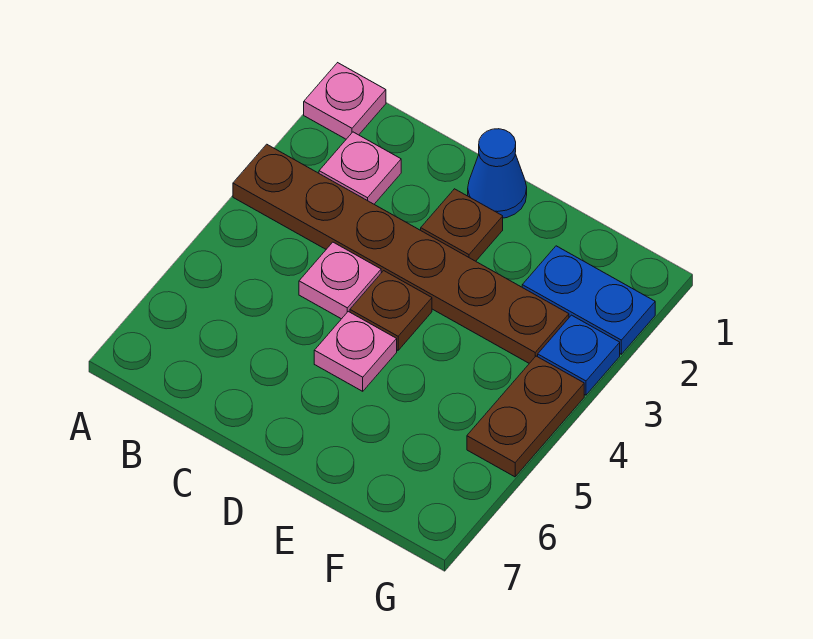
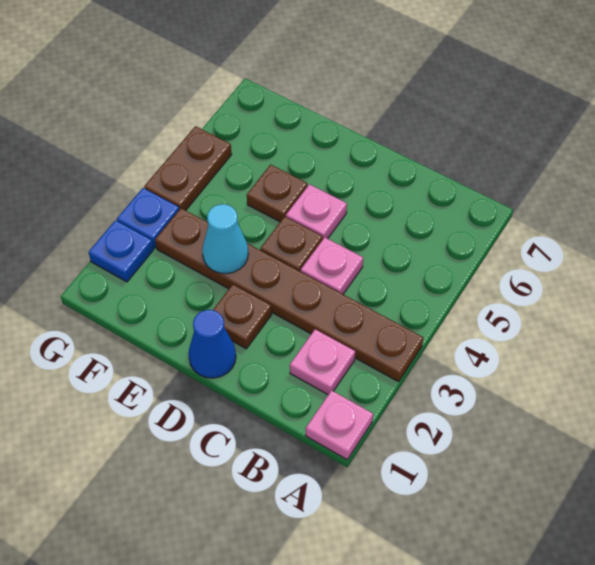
none -> cyan cone E3 level 2
none -> brown plate E5 level 1
blue plate F2:G2 level 1 -> blue plate G2 level 1

